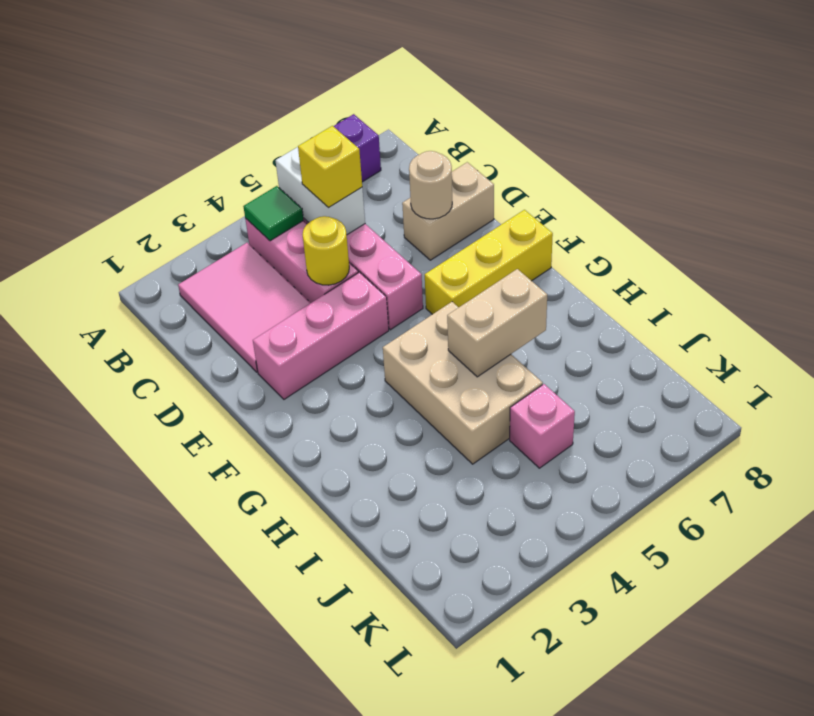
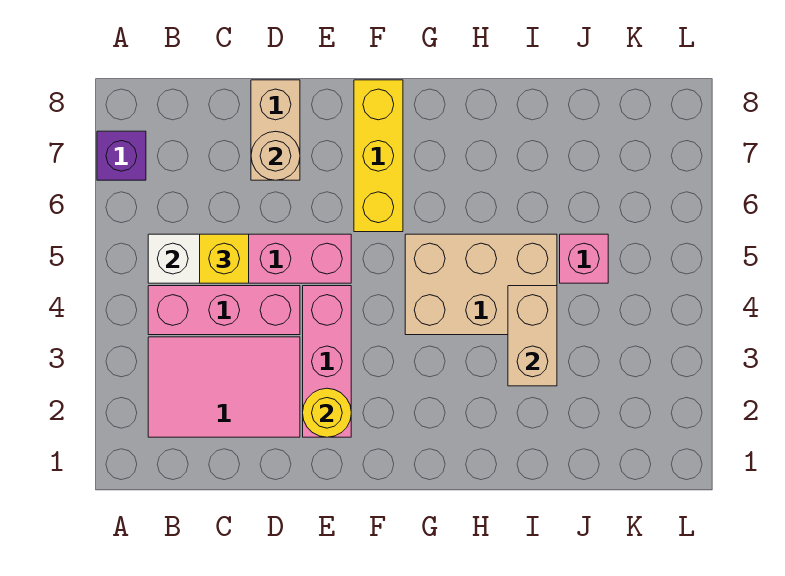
green tile B4 level 2 -> none
yellow round brick D4 level 2 -> yellow round brick E2 level 2
tan brick H5:H6 level 2 -> tan brick I3:I4 level 2

